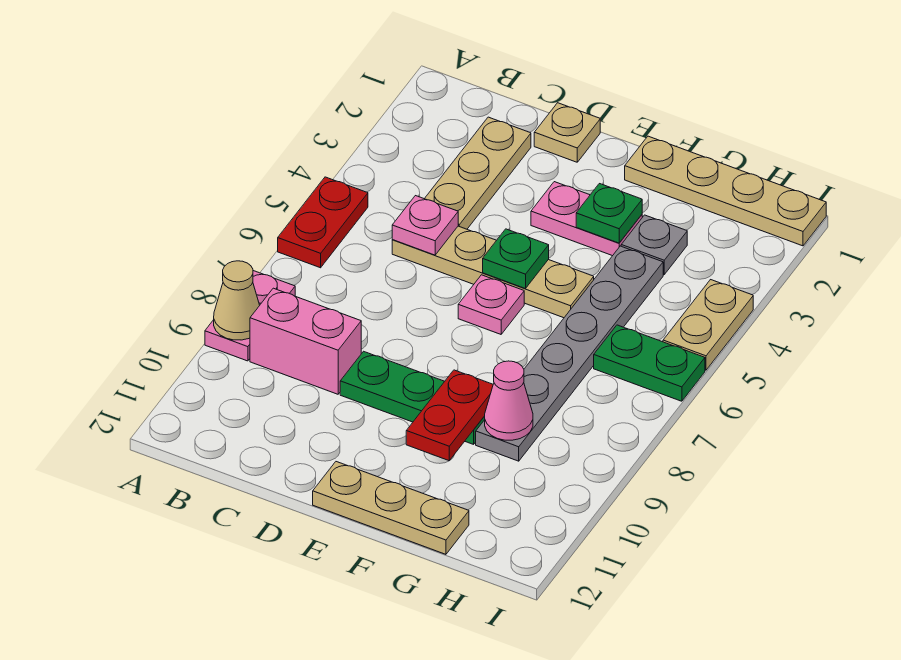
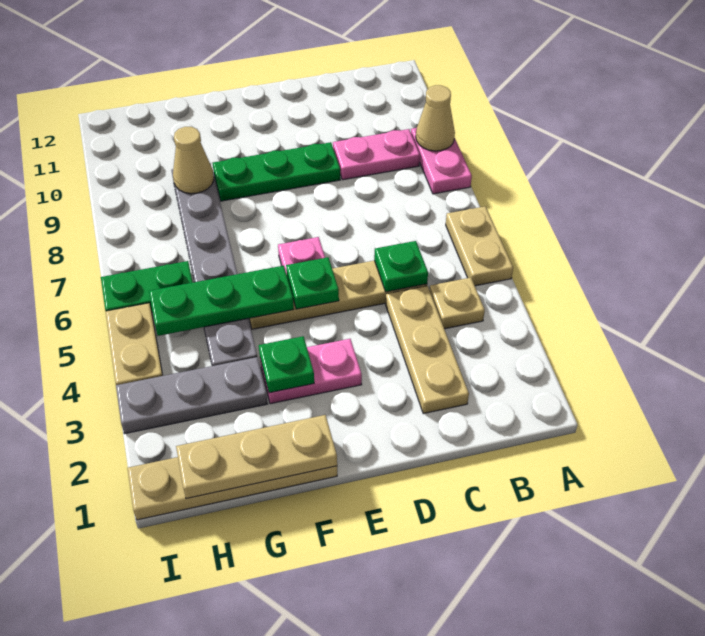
red plate A5:A6 level 1 -> tan plate A5:A6 level 1
pink brick B9:C9 level 1 -> pink plate B9:C9 level 1
pink plate C5 level 2 -> green plate C5 level 2
tan plate D1 level 1 -> tan plate B4 level 1
tan plate E12:G12 level 1 -> tan plate F1:H1 level 2
none -> green plate F5:H5 level 2
red plate F9:F10 level 2 -> none
grey plate G3 level 1 -> grey plate G3:I3 level 1
pink cone G9 level 2 -> tan cone G9 level 2

